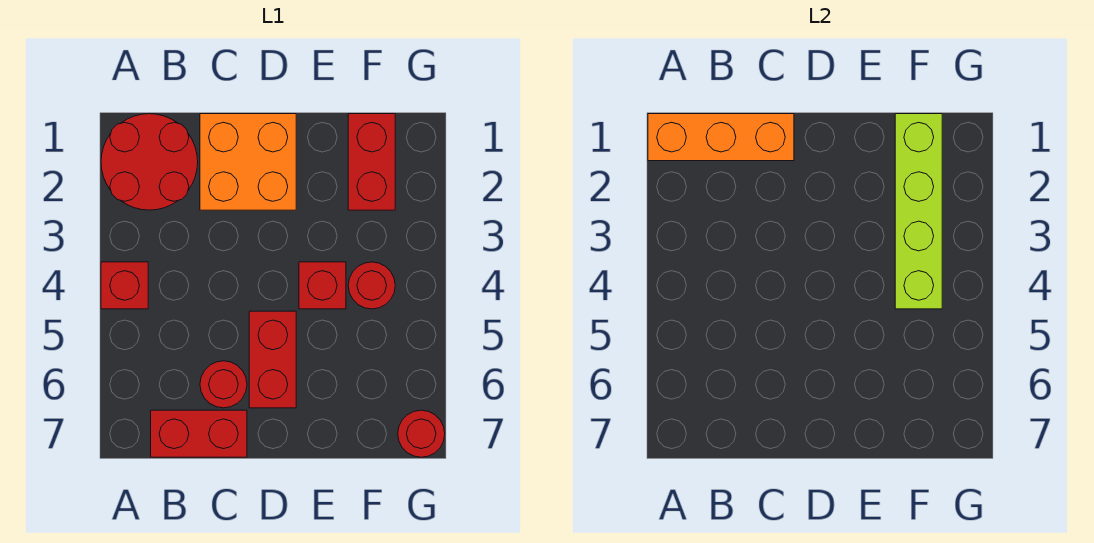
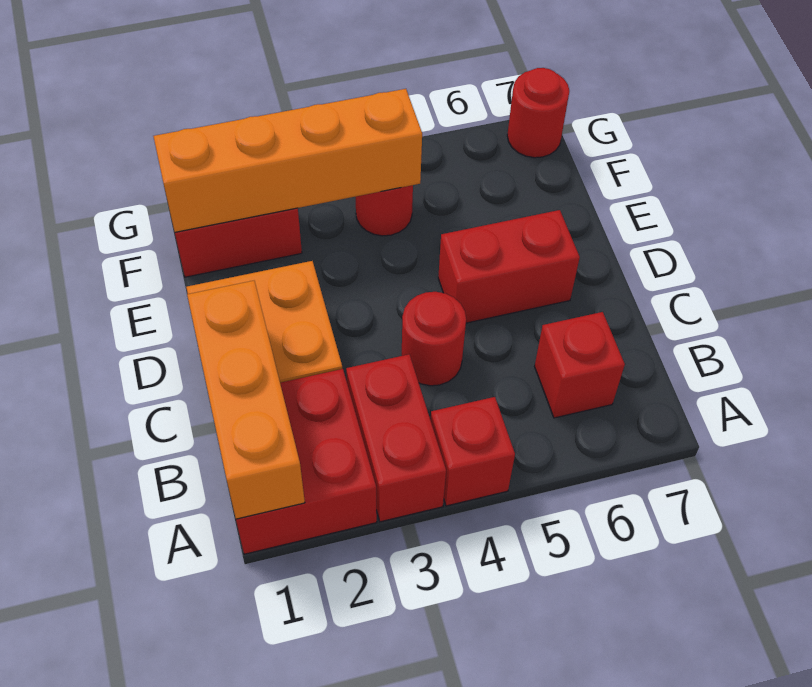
red round brick A1:B2 level 1 -> red brick A1:B2 level 1
red brick B7:C7 level 1 -> red brick A3:B3 level 1
red round brick C6 level 1 -> red round brick C4 level 1
red brick E4 level 1 -> red brick B6 level 1
lime brick F1:F4 level 2 -> orange brick F1:F4 level 2

